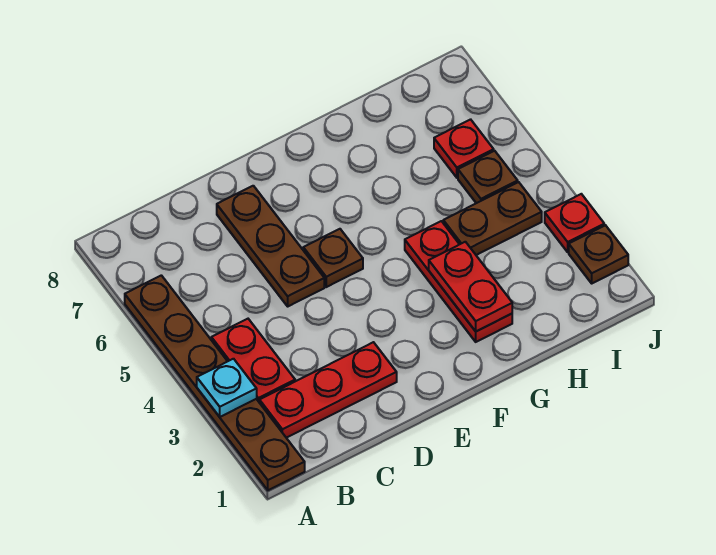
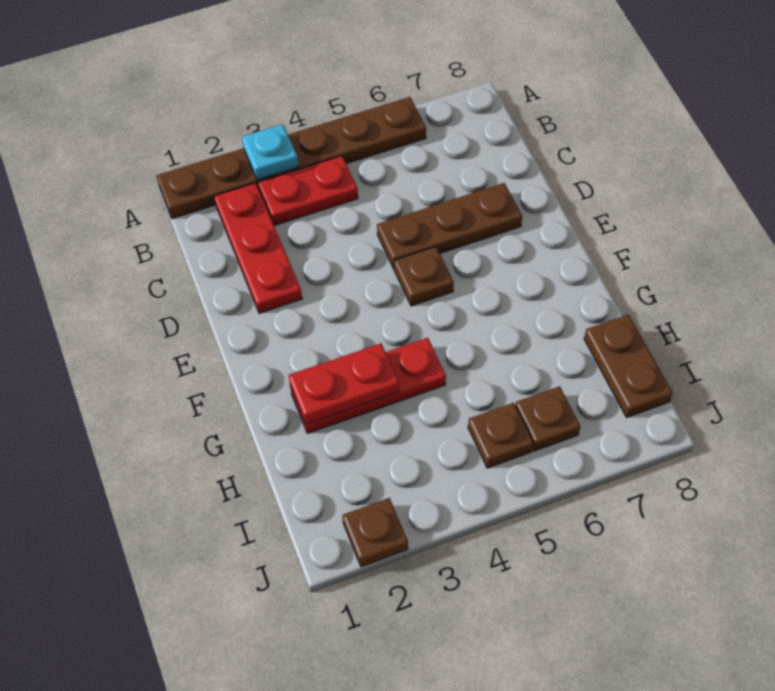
brown plate H4:I4 level 1 -> brown plate H8:I8 level 1
red plate I6 level 1 -> brown plate I6 level 1
red plate J3 level 1 -> none

